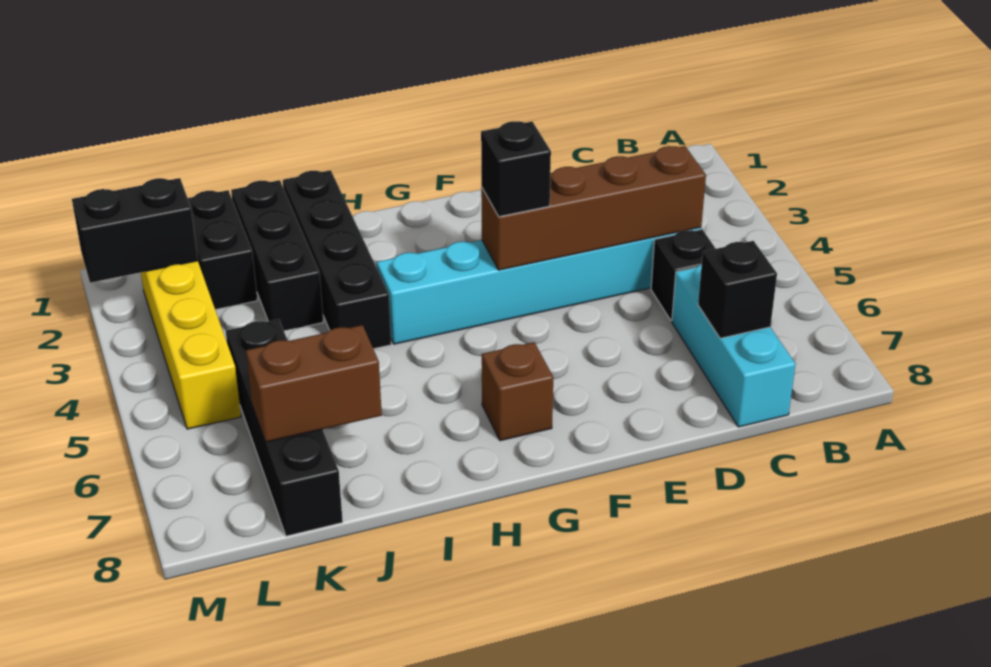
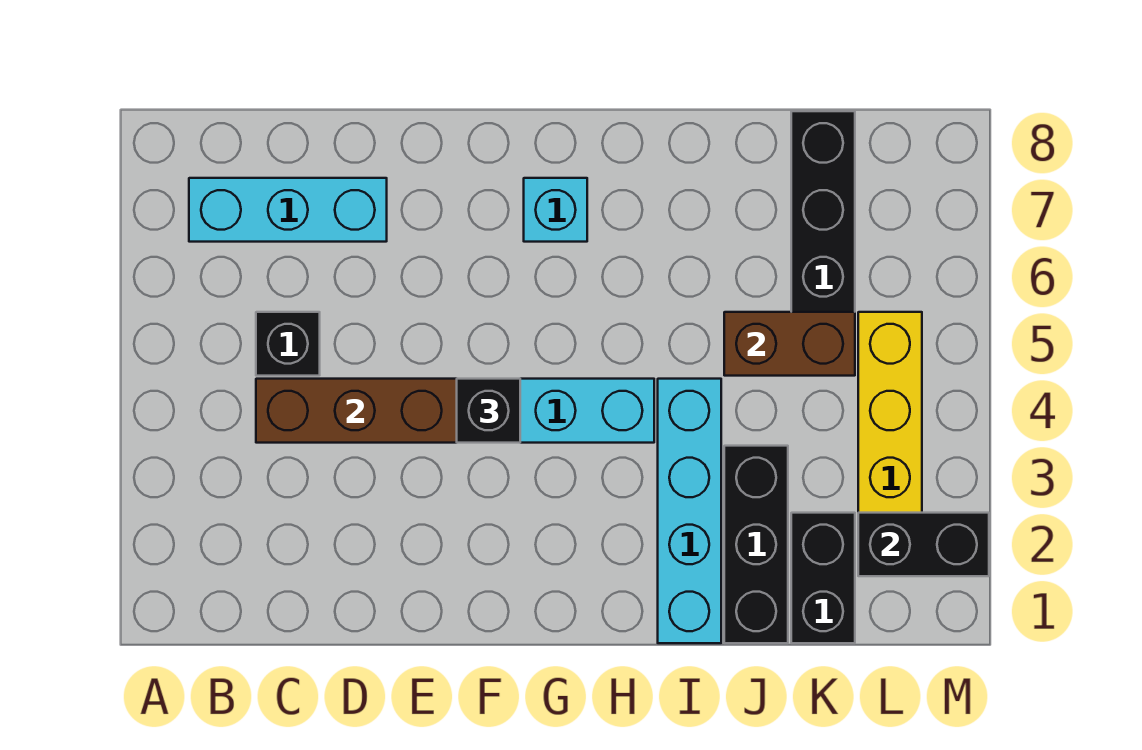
cyan brick C6:C8 level 1 -> cyan brick B7:D7 level 1
black brick C7 level 2 -> none
brown brick G7 level 1 -> cyan brick G7 level 1
black brick I1:I4 level 1 -> cyan brick I1:I4 level 1
brown brick J7:K7 level 2 -> brown brick J5:K5 level 2

